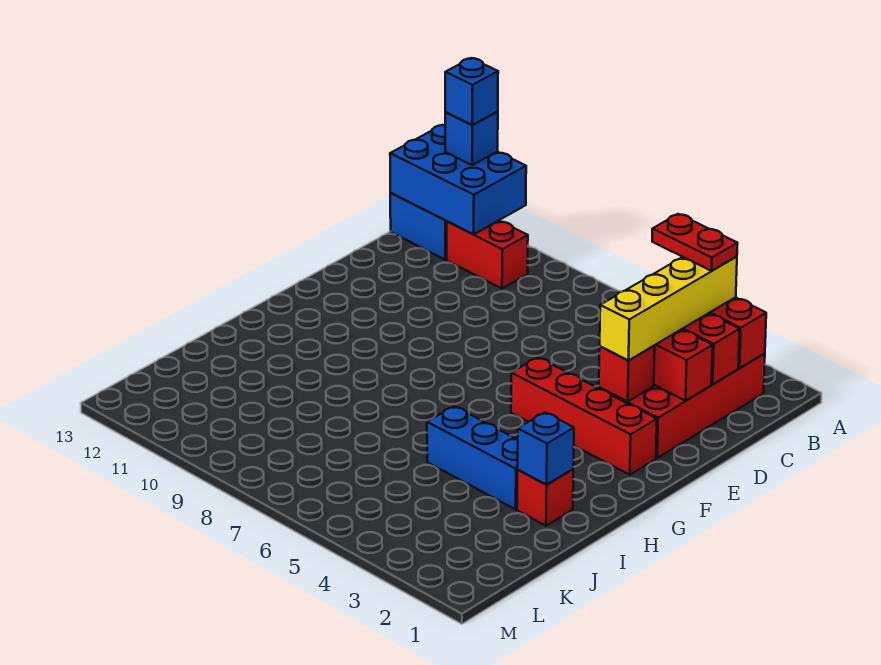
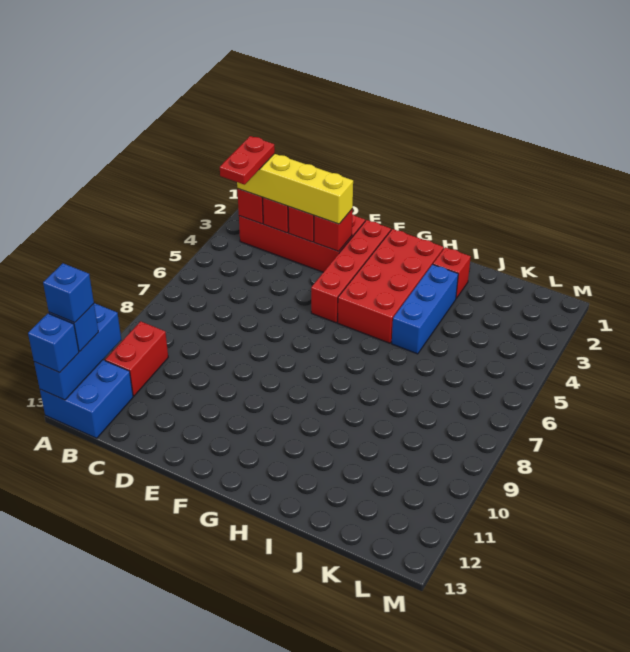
blue brick A11:B13 level 2 -> blue brick A11:A13 level 2
none -> red brick G2:H5 level 1
blue brick I2 level 2 -> blue brick A13 level 3

